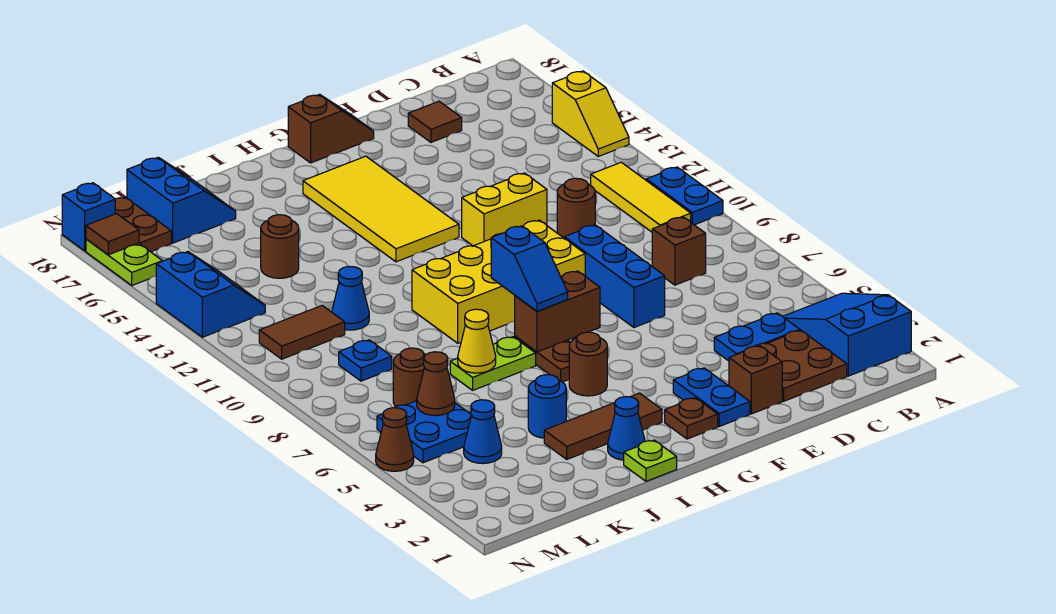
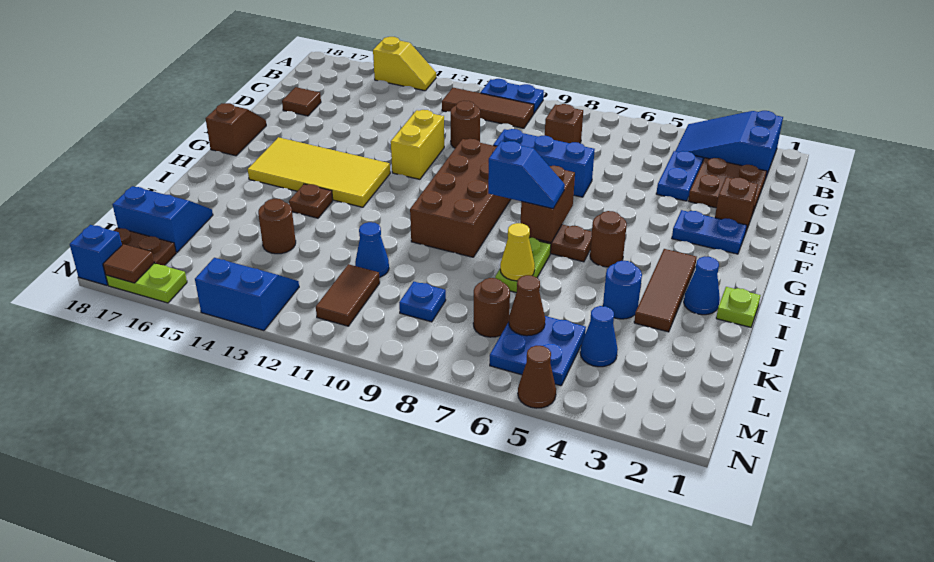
yellow tile B10:B12 level 1 -> brown tile B10:B12 level 1
yellow brick F9:I10 level 1 -> brown brick F9:I10 level 1
brown plate G2 level 1 -> brown plate I14 level 1

